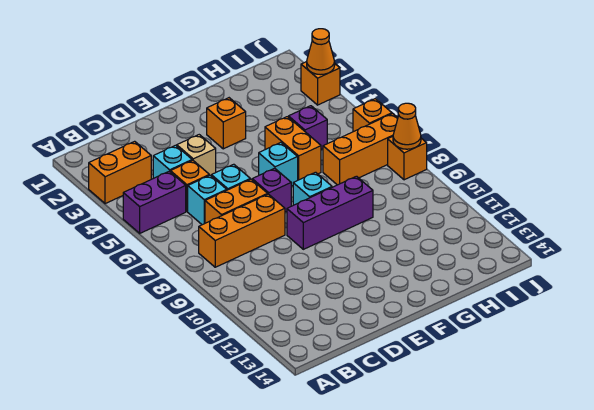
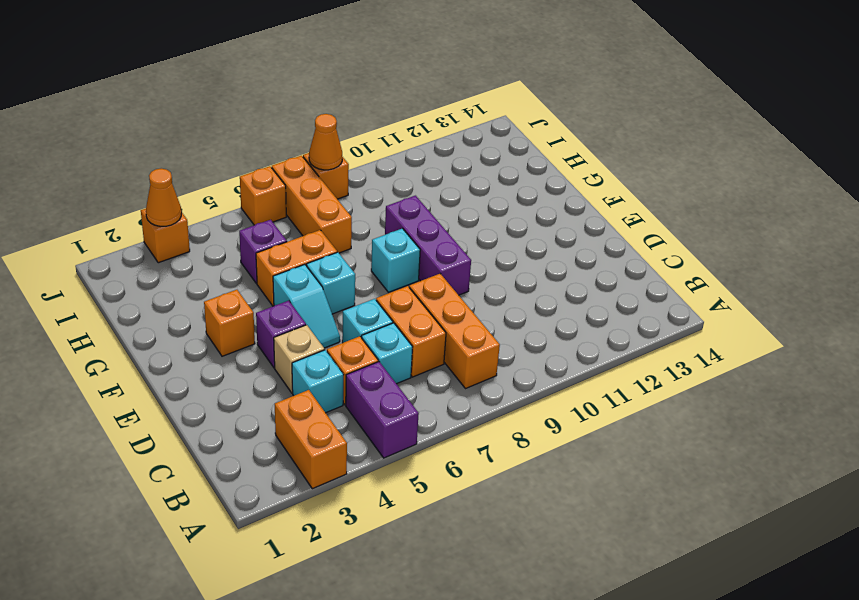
none -> cyan slope E5:F5 level 1 top F
purple brick E7 level 1 -> purple brick E4 level 1

